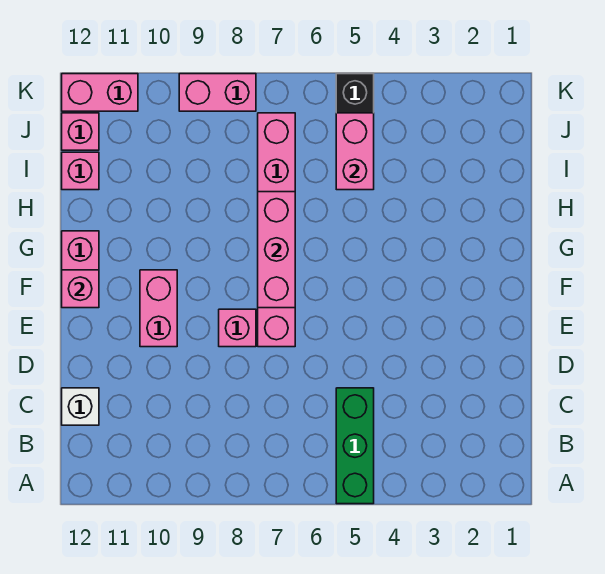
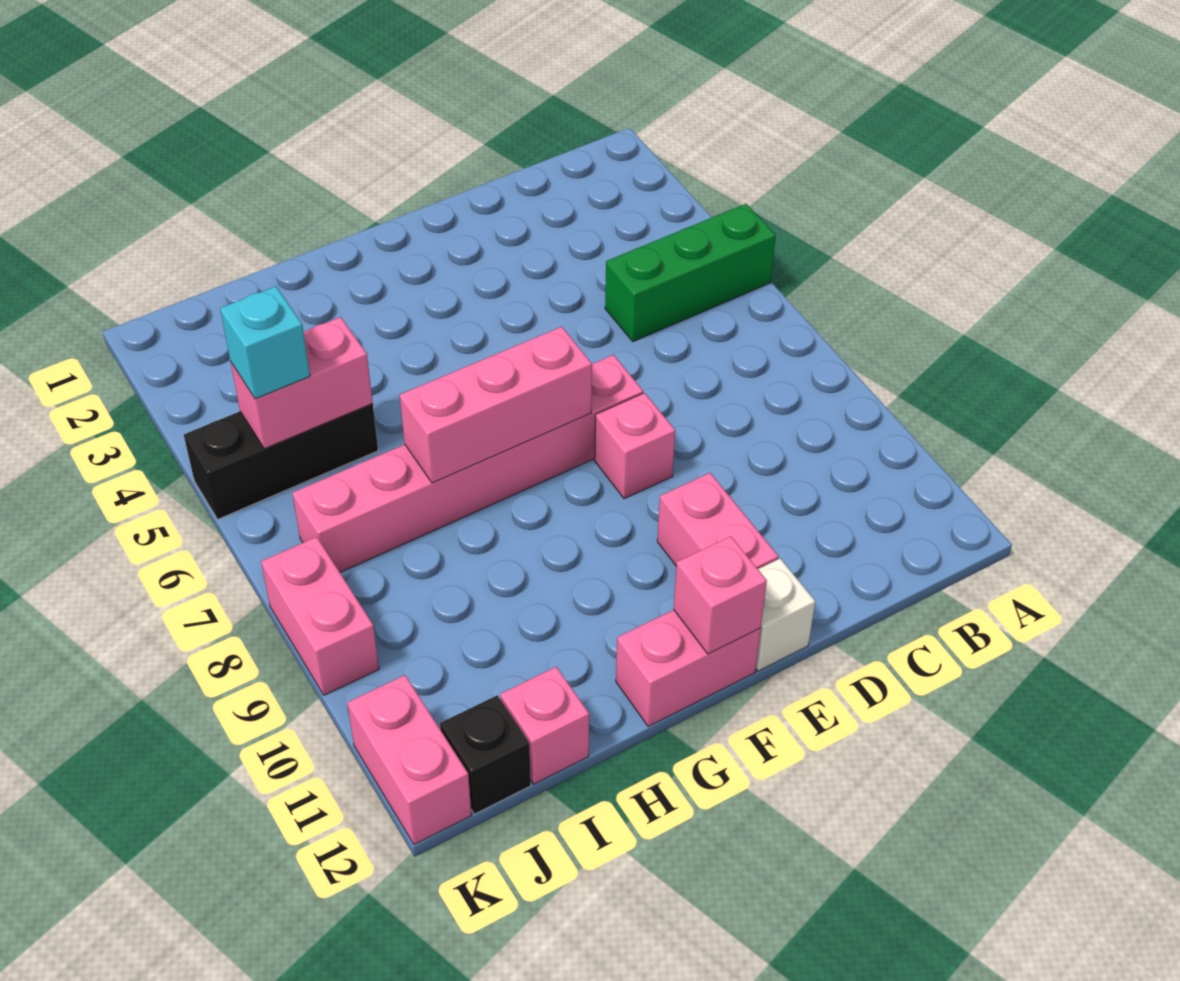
white brick C12 level 1 -> white brick E12 level 1
pink brick E10:F10 level 1 -> pink brick E10:E11 level 1
none -> cyan brick J5 level 3
pink brick J12 level 1 -> black brick J12 level 1

